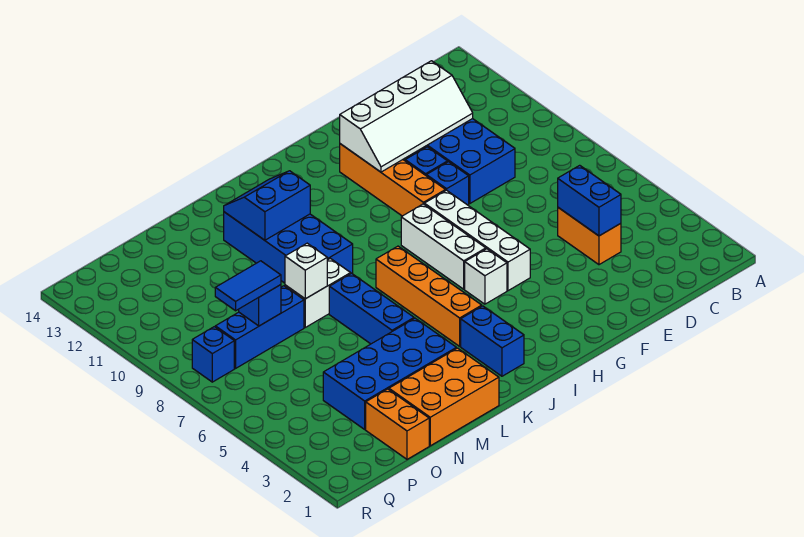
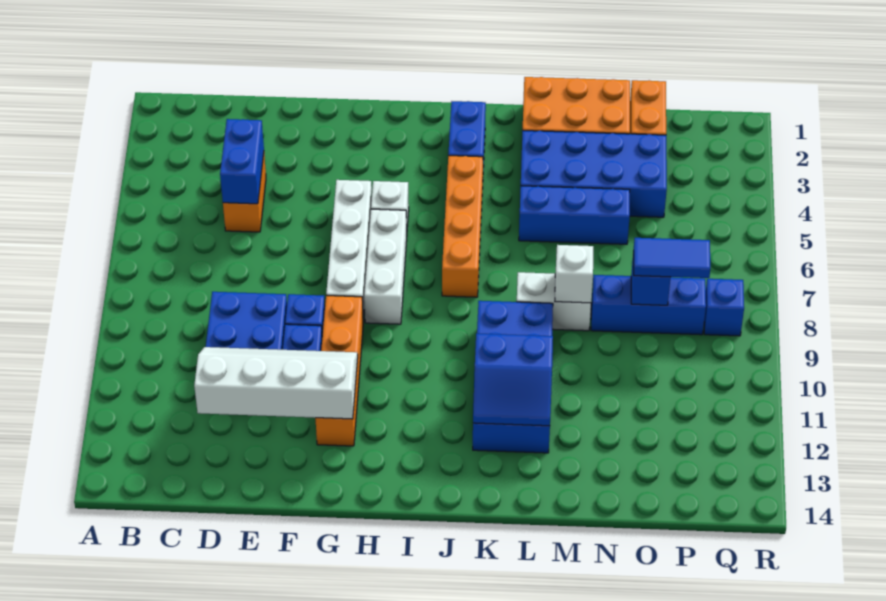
blue brick L5:L7 level 1 -> blue brick L5:N5 level 1

